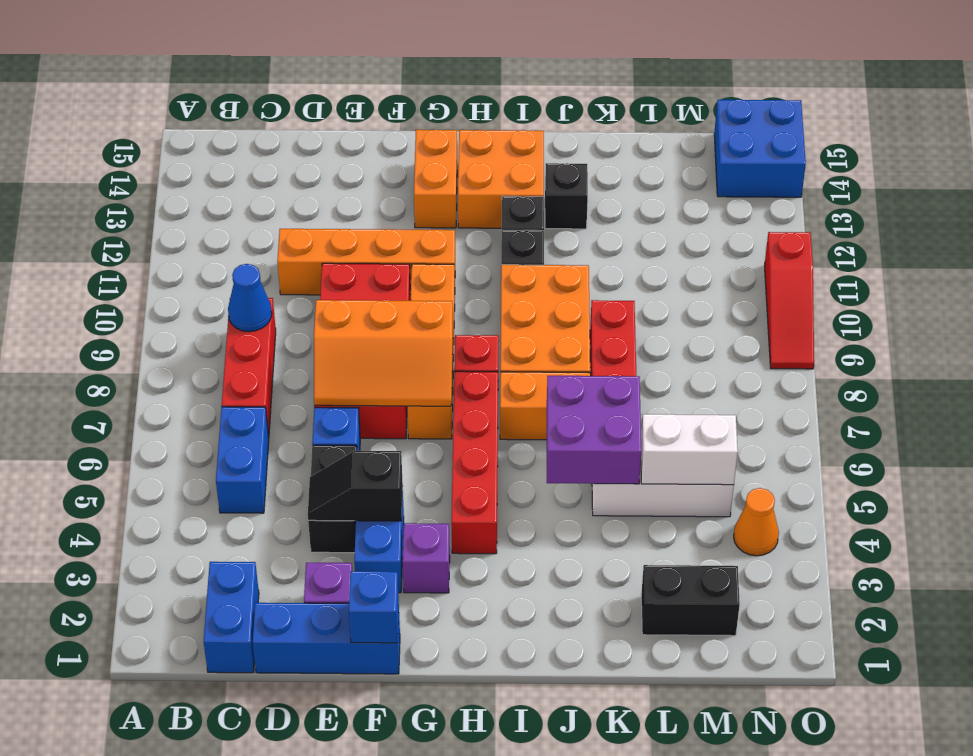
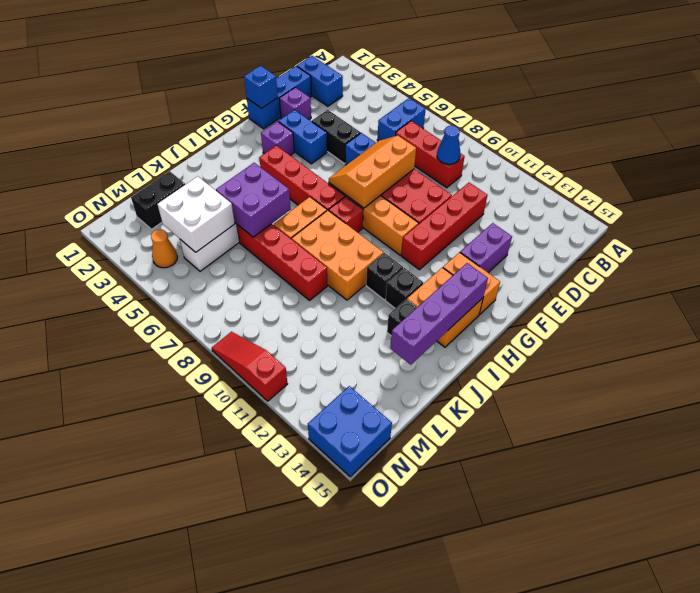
blue brick C5:C6 level 1 -> blue brick B6:C6 level 1
orange brick D11:G11 level 1 -> red brick D11:G11 level 1
black slope E4:F4 level 2 top F -> none
none -> purple brick E13:F13 level 1
none -> purple brick H14:K14 level 2
white brick L5:M5 level 2 -> white brick L4:M5 level 2

